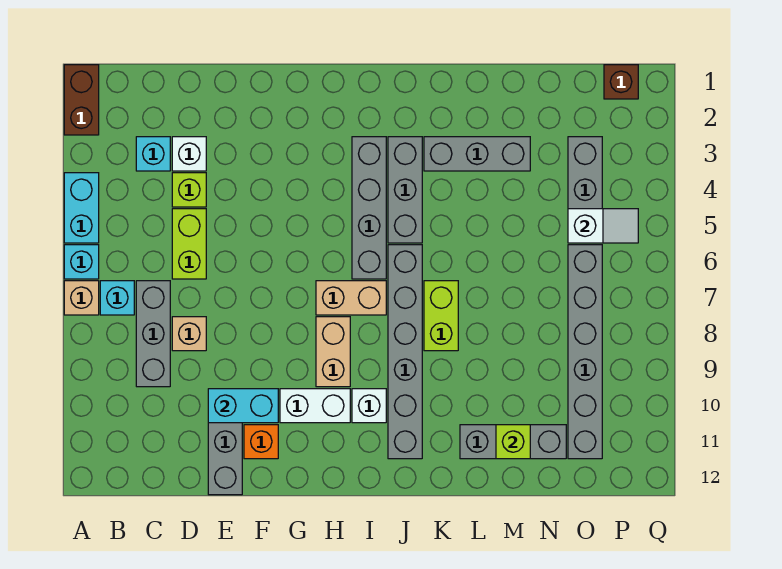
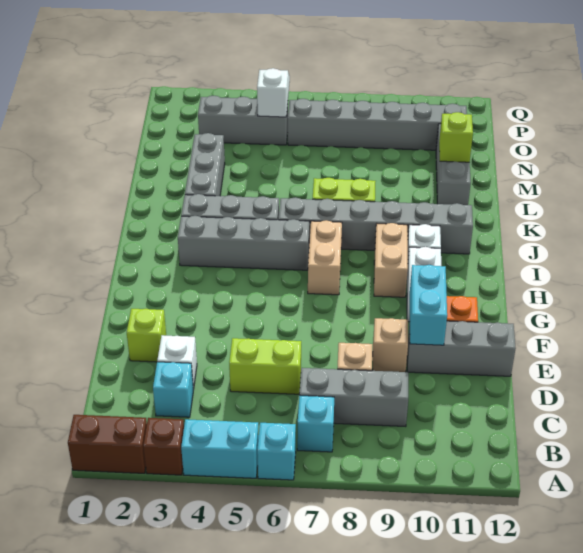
tan brick A7 level 1 -> tan brick E9 level 1
lime brick D4 level 1 -> lime brick E2 level 1
tan brick H8:H9 level 1 -> tan brick H9:I9 level 1
brown brick P1 level 1 -> brown brick A3 level 1

